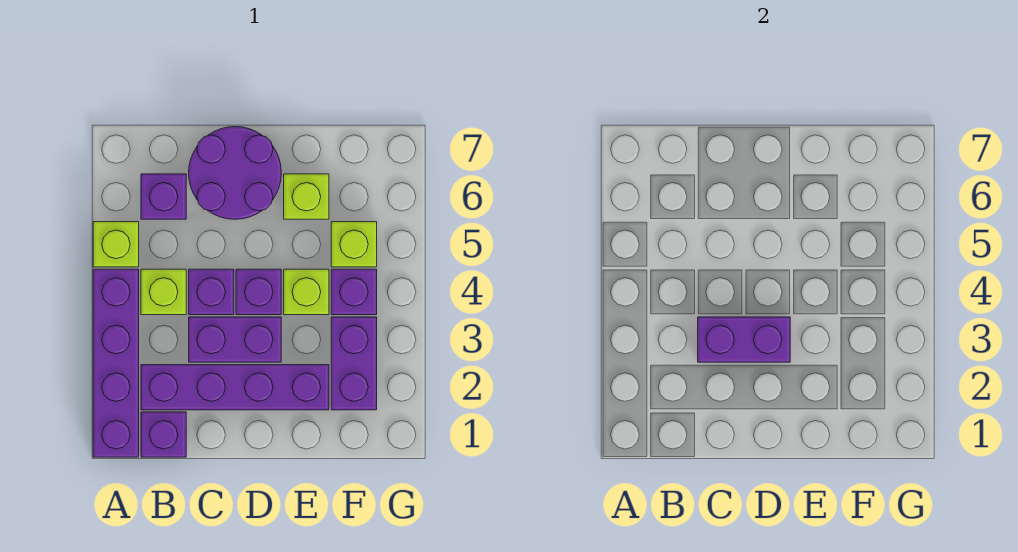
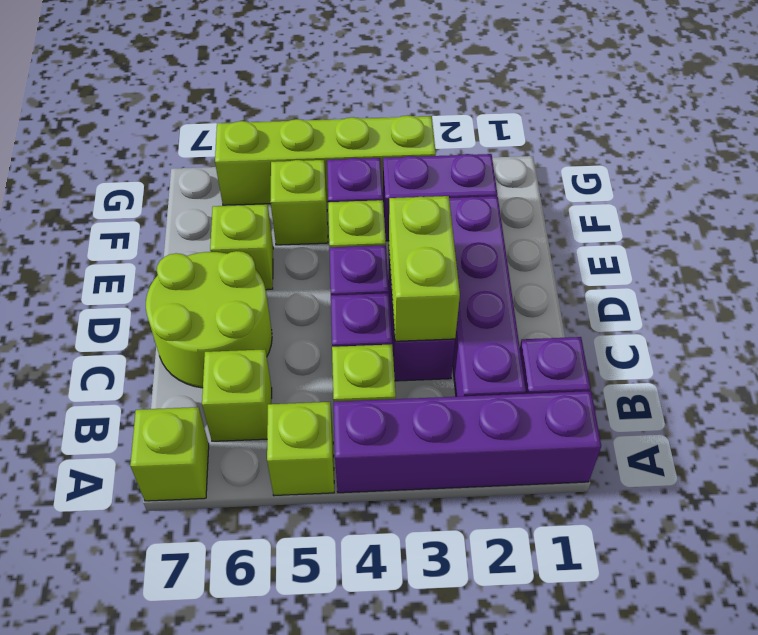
none -> lime brick A7 level 1
purple brick B6 level 1 -> lime brick B6 level 1
purple brick C3:D3 level 2 -> lime brick C3:D3 level 2
purple round brick C6:D7 level 1 -> lime round brick C6:D7 level 1
none -> lime brick G3:G6 level 1

